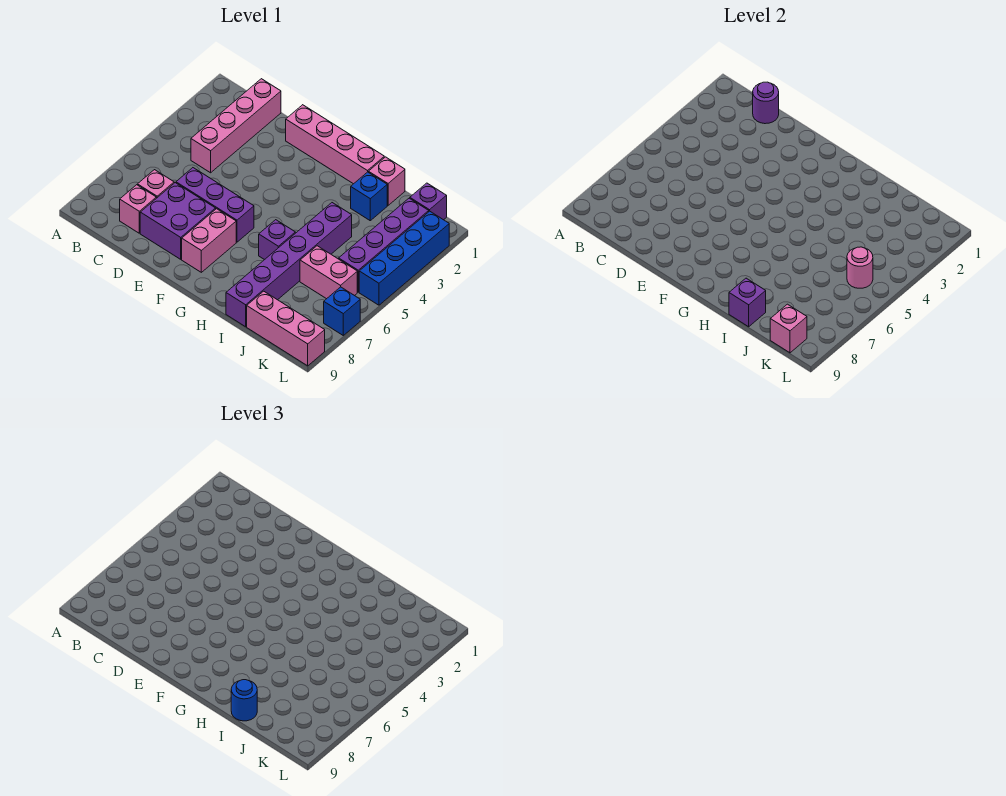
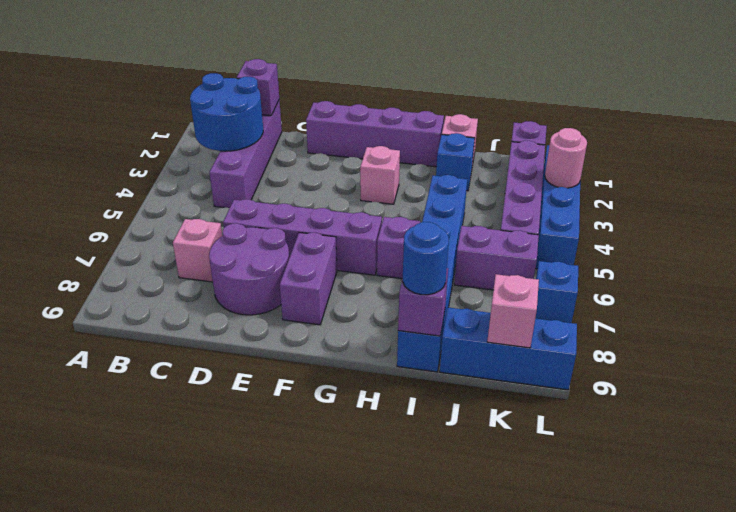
none -> blue round brick B2:C3 level 2
pink brick C1:C4 level 1 -> purple brick C1:C4 level 1
purple round brick C1 level 2 -> purple brick C1 level 2
pink brick C8 level 1 -> pink brick G3 level 1
purple brick D6:F6 level 1 -> purple brick D6:G6 level 1
purple brick D7:E8 level 1 -> purple round brick D7:E8 level 1
pink brick E1:H1 level 1 -> purple brick E1:H1 level 1
pink brick F7:F8 level 1 -> purple brick F7:F8 level 1
purple brick I4:I9 level 1 -> blue brick I4:I9 level 1
pink brick J6:K6 level 1 -> purple brick J6:K6 level 1
pink brick J9:L9 level 1 -> blue brick J9:L9 level 1
pink round brick K5 level 2 -> pink round brick L3 level 2

